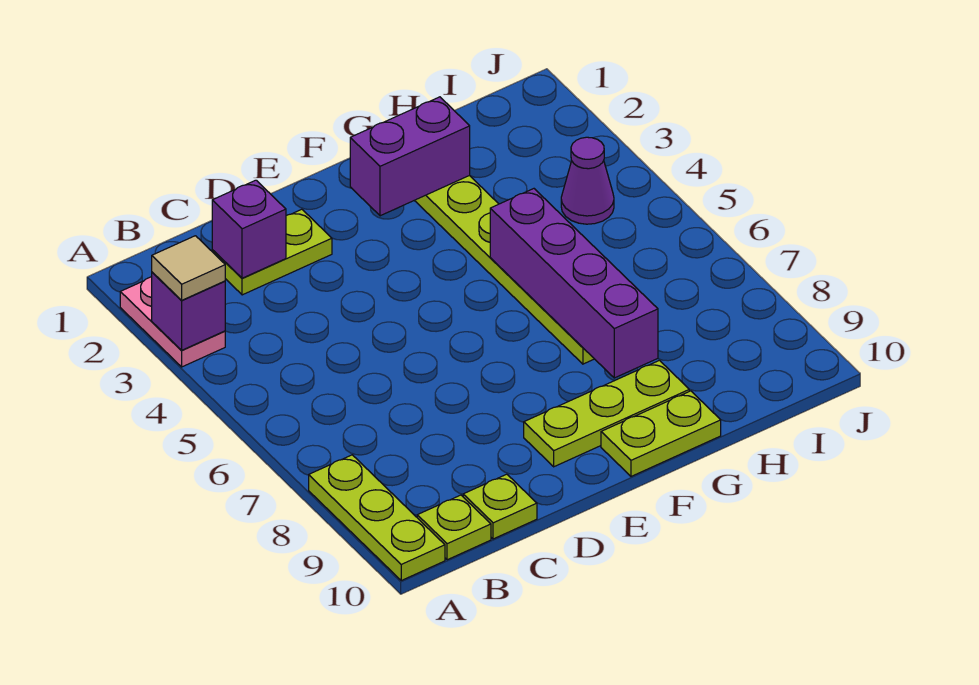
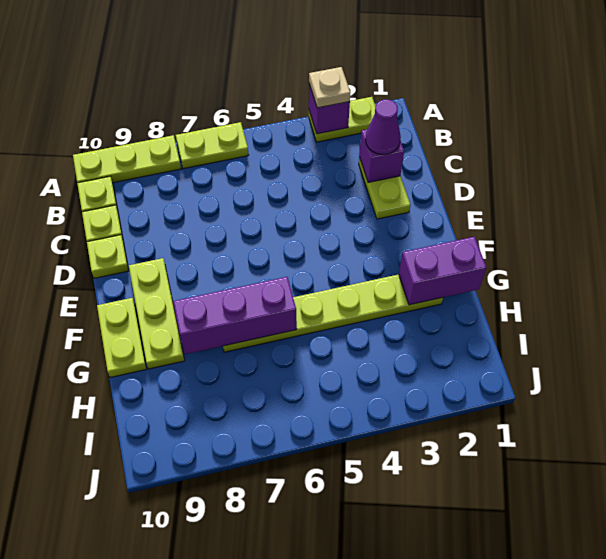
pink plate A2:A3 level 1 -> lime plate A2:A3 level 1
tan tile A3 level 3 -> tan plate A3 level 3
none -> lime plate A6:A7 level 1
none -> lime plate D10 level 1
purple brick F2:G2 level 2 -> purple brick G1:G2 level 2
purple brick G5:G8 level 2 -> purple brick G6:G8 level 2
purple cone I4 level 1 -> purple cone C2 level 3

